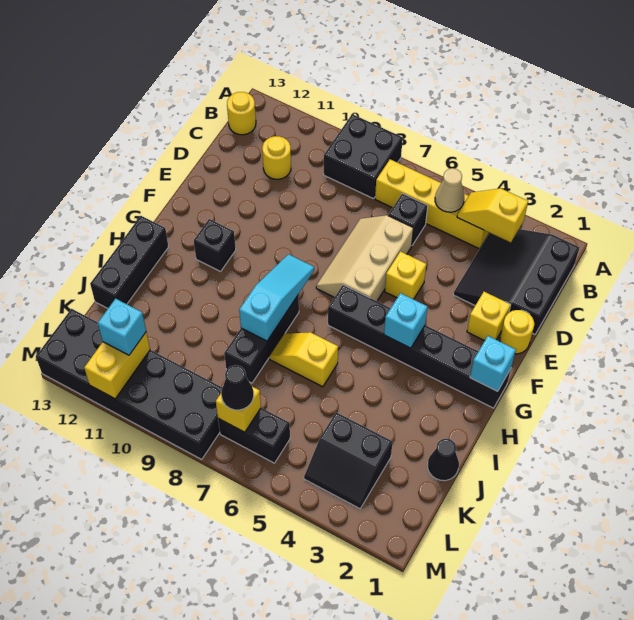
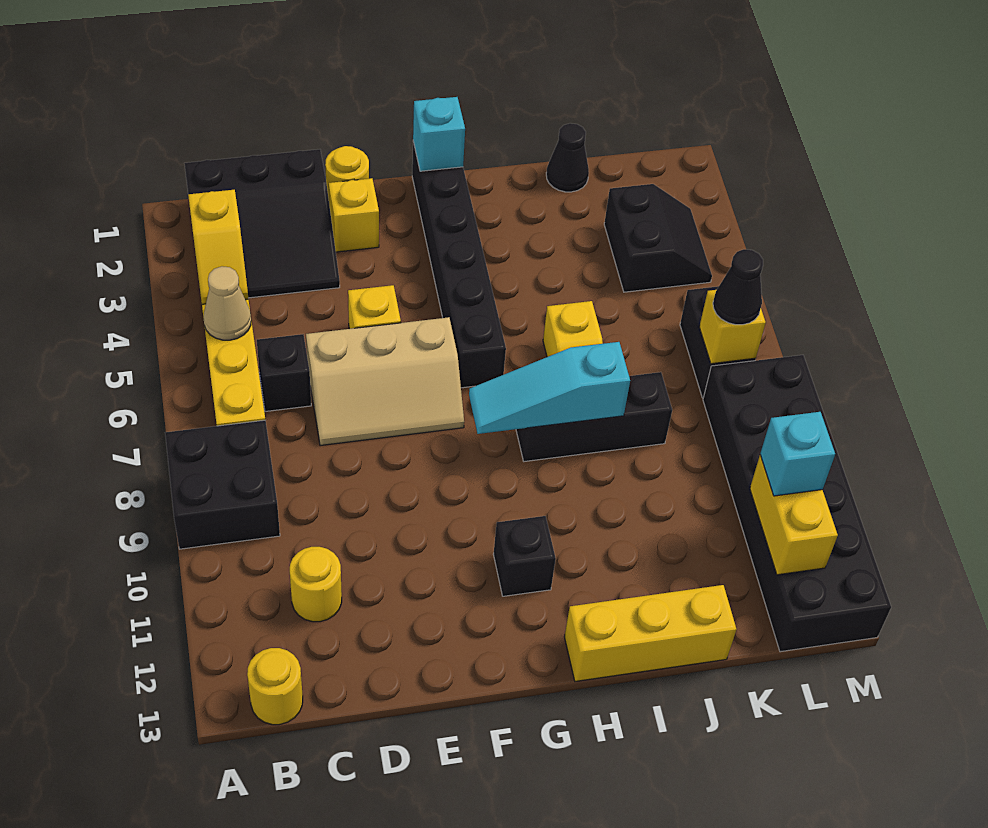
cyan brick G4 level 2 -> none
black brick H13:J13 level 1 -> yellow brick H13:J13 level 1
yellow brick L11:M11 level 2 -> yellow brick L11:L12 level 2

